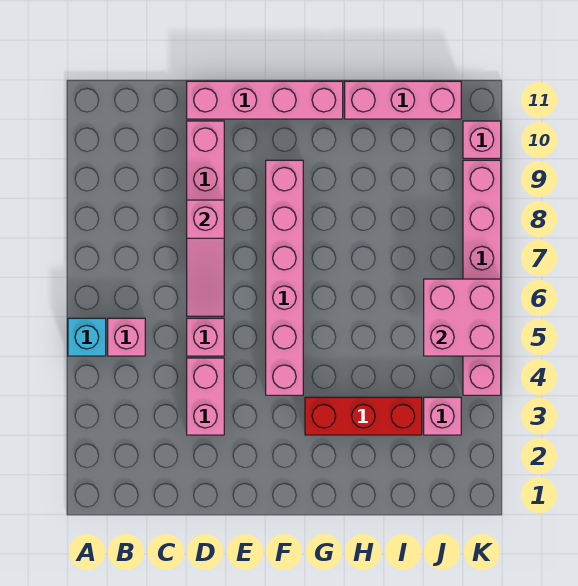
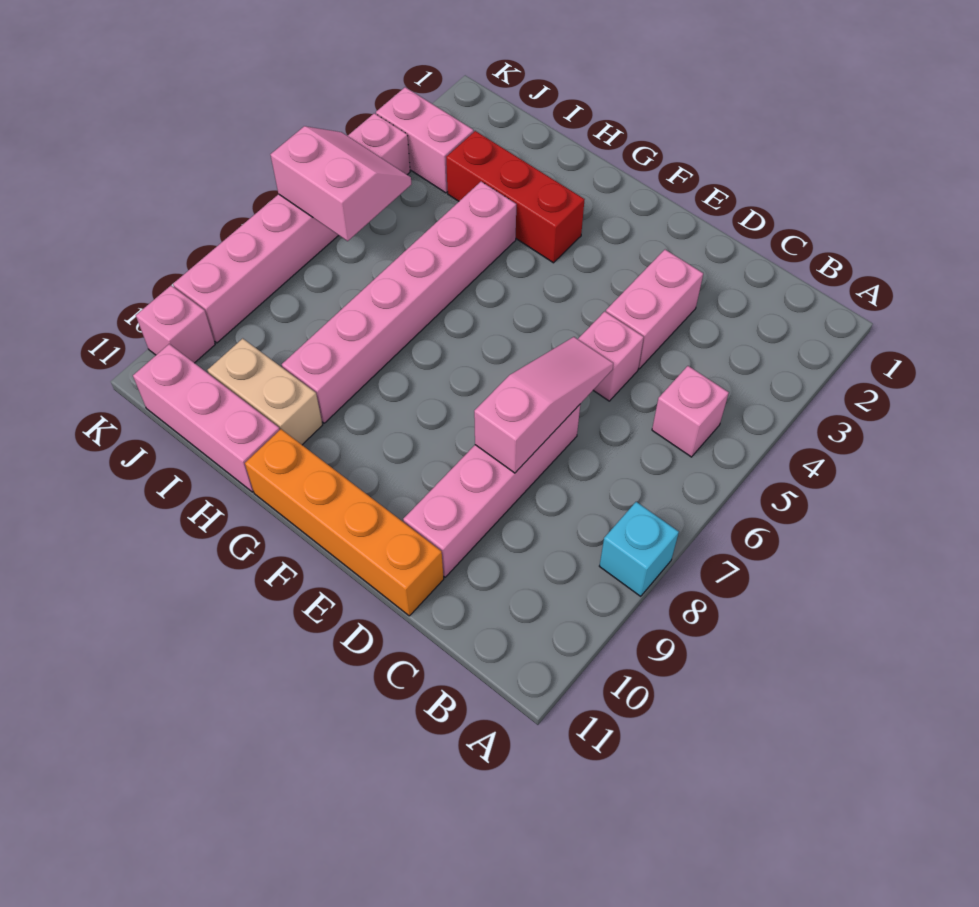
cyan brick A5 level 1 -> cyan brick A8 level 1
pink brick D11:G11 level 1 -> orange brick D11:G11 level 1
pink brick F4:F9 level 1 -> pink brick H4:H9 level 1
none -> tan brick H10:I10 level 1
pink brick J3 level 1 -> pink brick J3:K3 level 1
pink brick J5:K6 level 2 -> pink slope J5:K6 level 2 top 6

